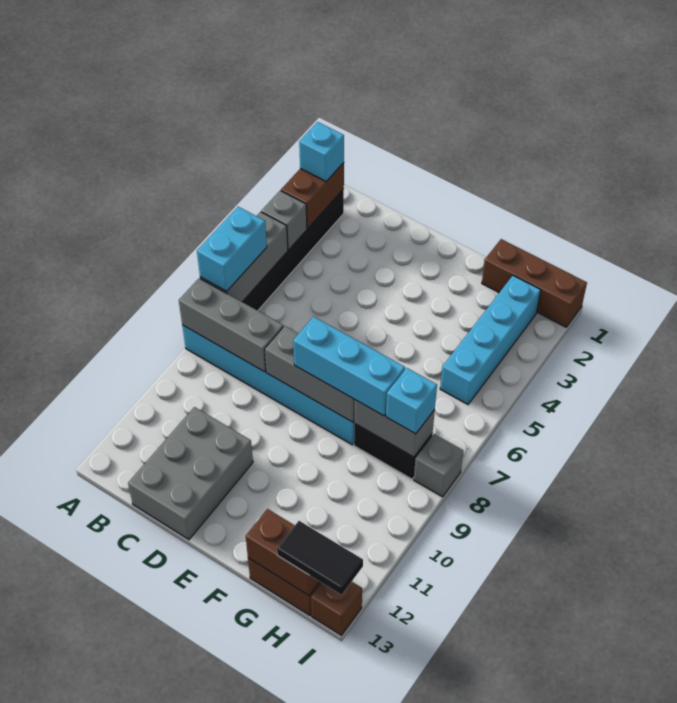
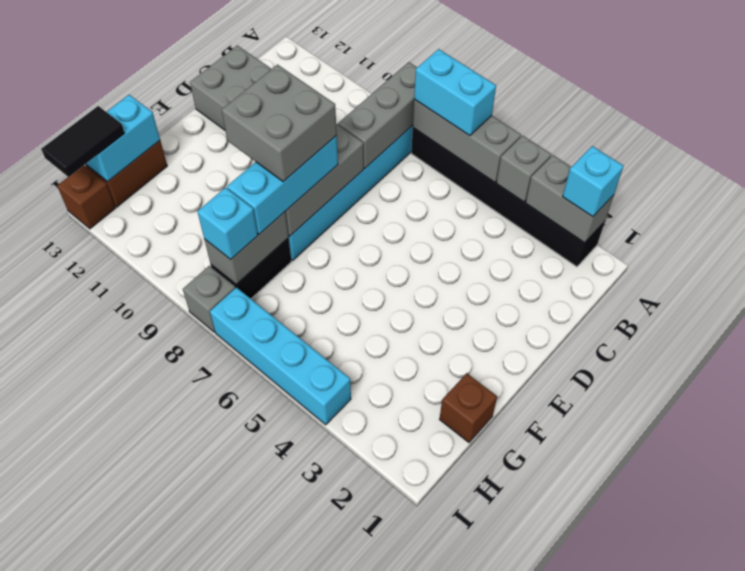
brown brick A2:A3 level 2 -> grey brick A2:A3 level 2
none -> grey brick E8:F9 level 4
brown brick G1:I1 level 1 -> brown brick G1 level 1
brown brick G13:H13 level 2 -> cyan brick G13:H13 level 2
cyan brick H2:H5 level 1 -> cyan brick I4:I7 level 1

